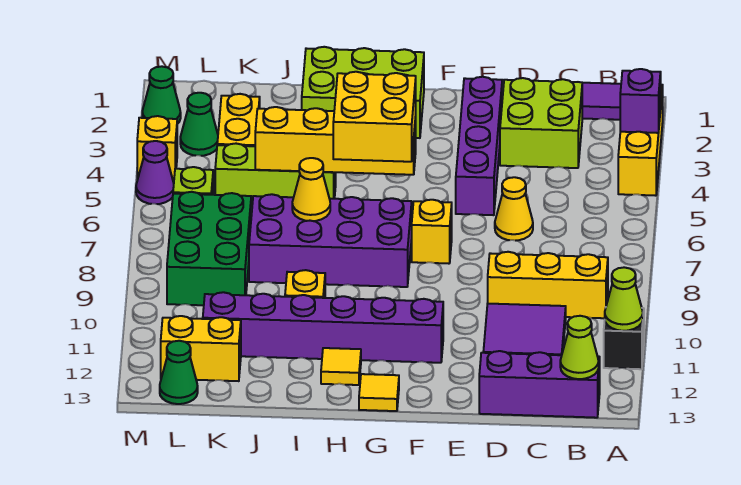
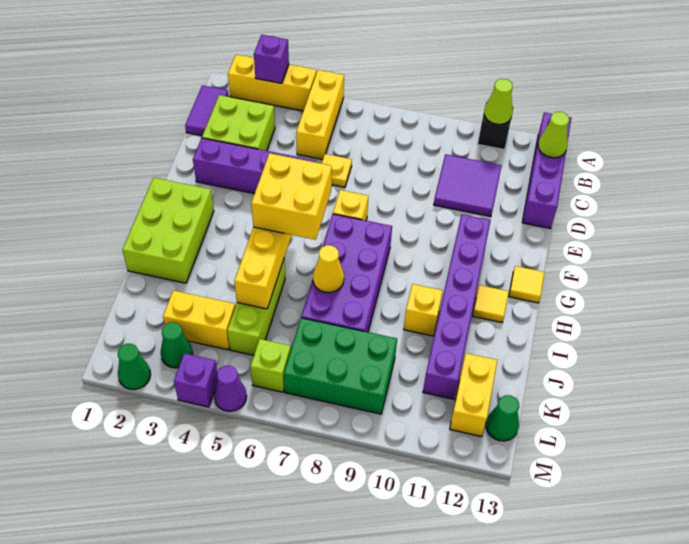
yellow brick B9:D9 level 1 -> yellow brick A5:C5 level 1
purple brick B13:D13 level 1 -> purple brick A13:D13 level 1
yellow cone D6 level 1 -> yellow plate D6 level 1
yellow brick M4 level 1 -> purple brick M4 level 1

